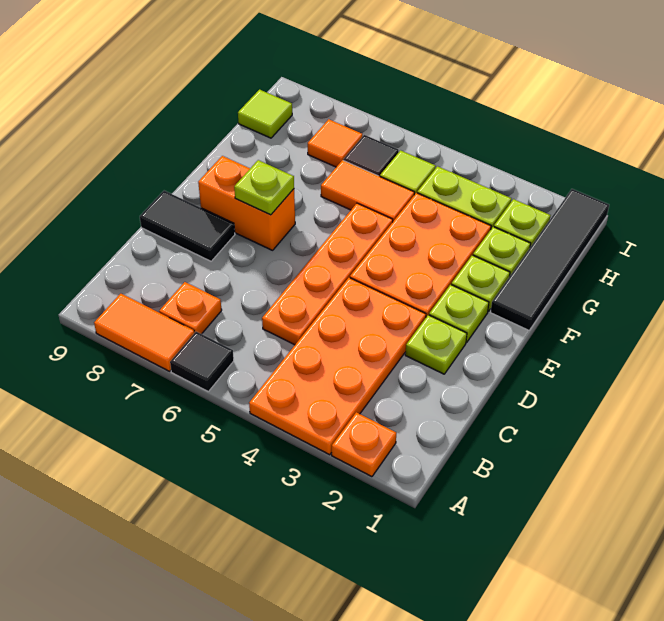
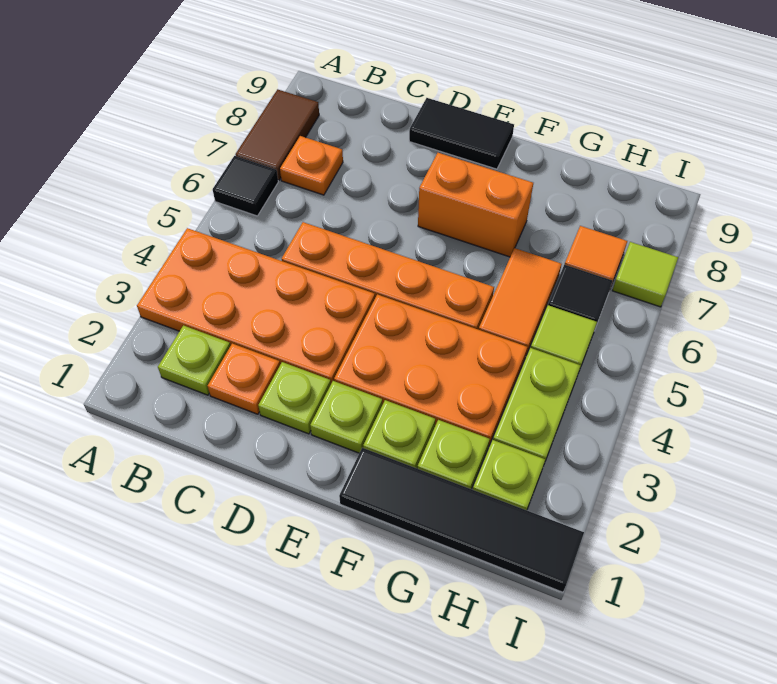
orange plate A2 level 1 -> orange plate C2 level 1
orange tile A7:A8 level 1 -> brown tile A7:A8 level 1
black tile D8:D9 level 1 -> black tile D9:E9 level 1
orange brick E7:E8 level 1 -> orange brick E7:F7 level 1
lime plate E7 level 2 -> lime plate B2 level 1
lime tile H9 level 1 -> lime tile I7 level 1

